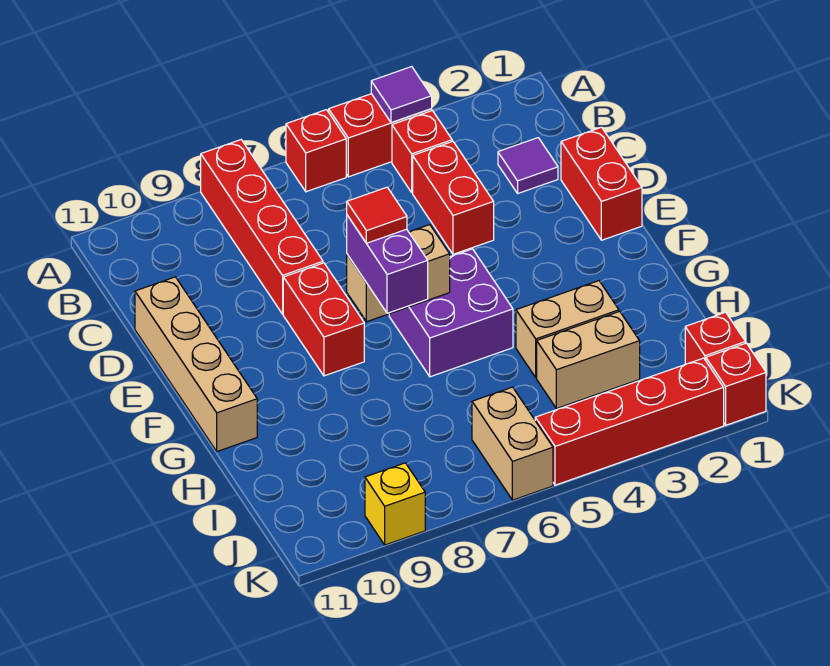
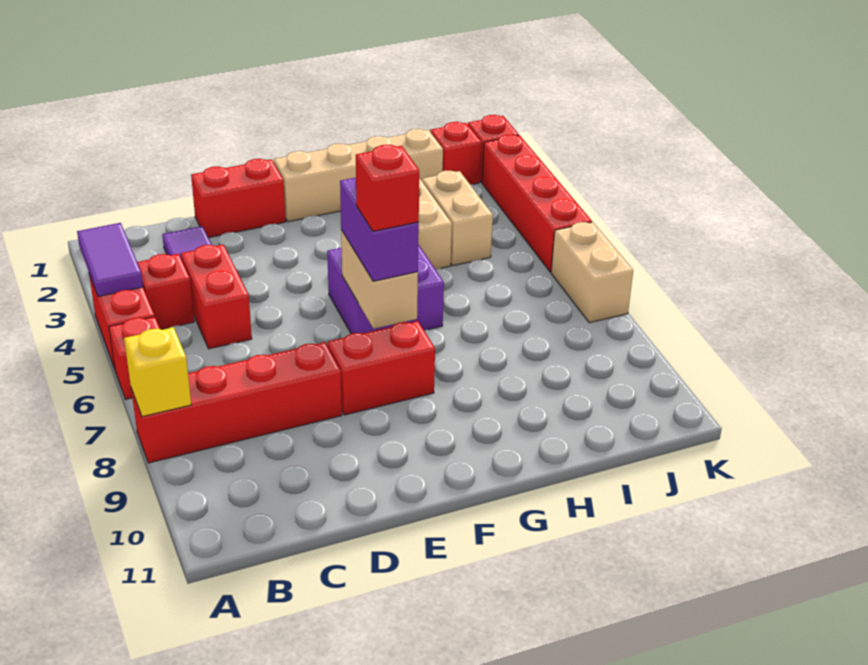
purple tile A4 level 2 -> purple tile A3:A4 level 2
red brick C4:D4 level 1 -> red brick C4:C5 level 1
tan brick D11:G11 level 1 -> tan brick F1:I1 level 1
purple brick F7:G7 level 3 -> purple brick F6:F7 level 3
red tile F7 level 4 -> red brick F7 level 4
tan brick J6:K6 level 1 -> tan brick K6:K7 level 1
yellow brick K9 level 1 -> yellow brick A8 level 2

